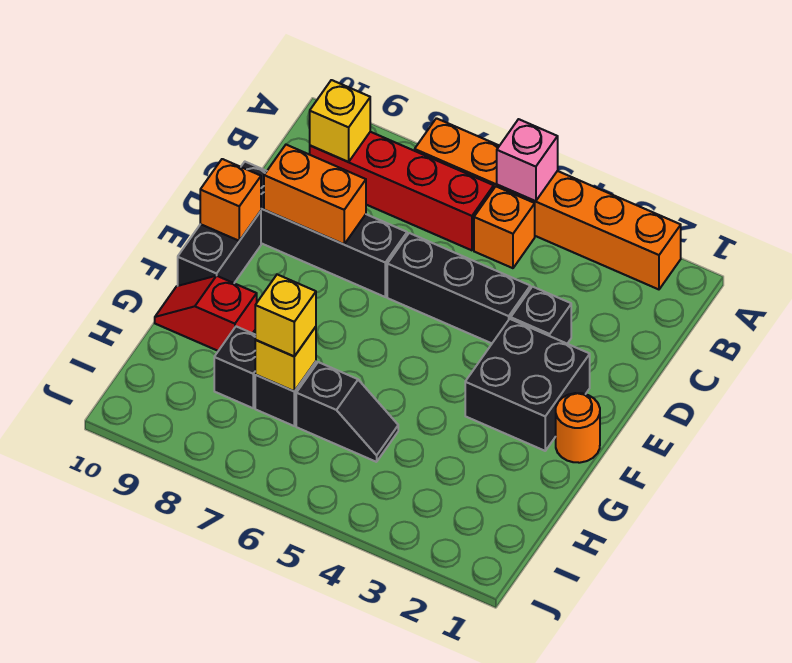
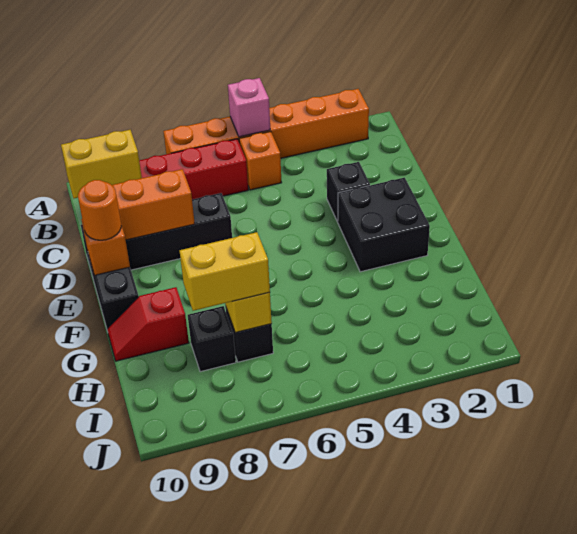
yellow brick B9 level 2 -> yellow brick B9:B10 level 2
black brick D4:D6 level 1 -> none
orange round brick F1 level 1 -> orange round brick E10 level 3
black slope H5:H6 level 1 top 6 -> none
yellow brick H7 level 3 -> yellow brick H7:H8 level 3

